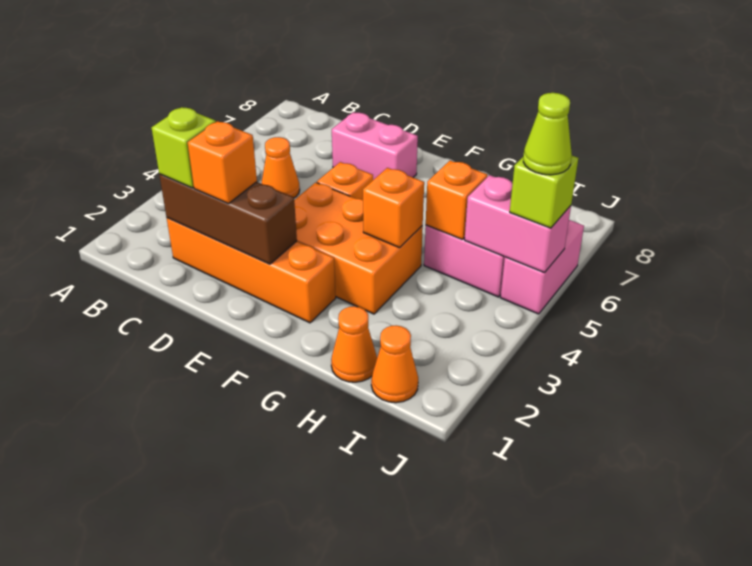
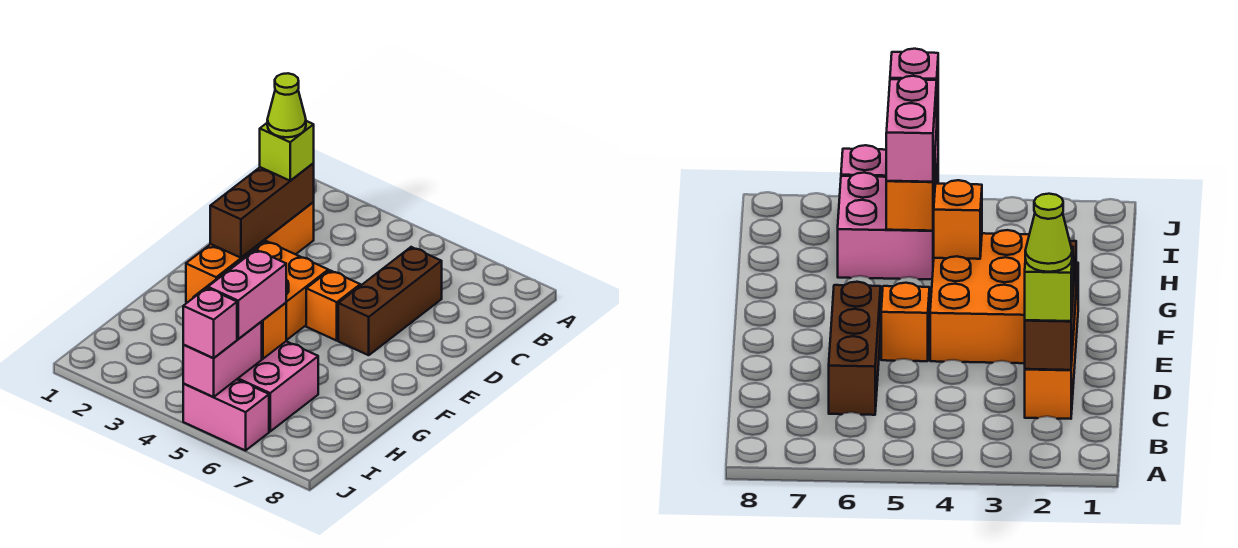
orange cone C5 level 1 -> none
none -> brown brick C6:E6 level 1
orange brick D2 level 3 -> none
pink brick D7:E7 level 1 -> pink brick H5:I5 level 3
orange cone H1 level 1 -> none
orange cone I1 level 1 -> none
lime brick J5 level 3 -> pink brick J5 level 3
lime cone J5 level 4 -> lime cone C2 level 4

